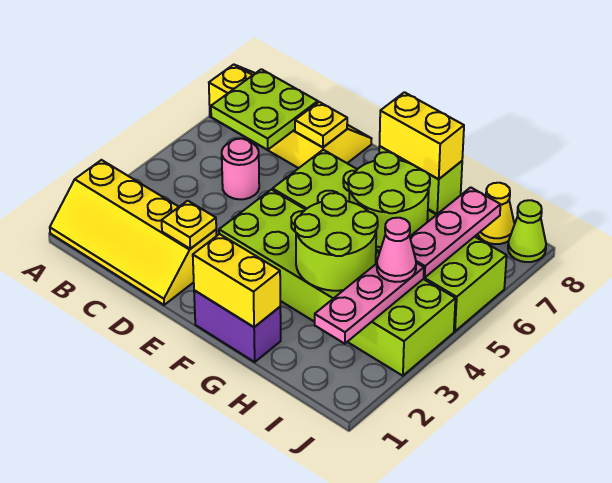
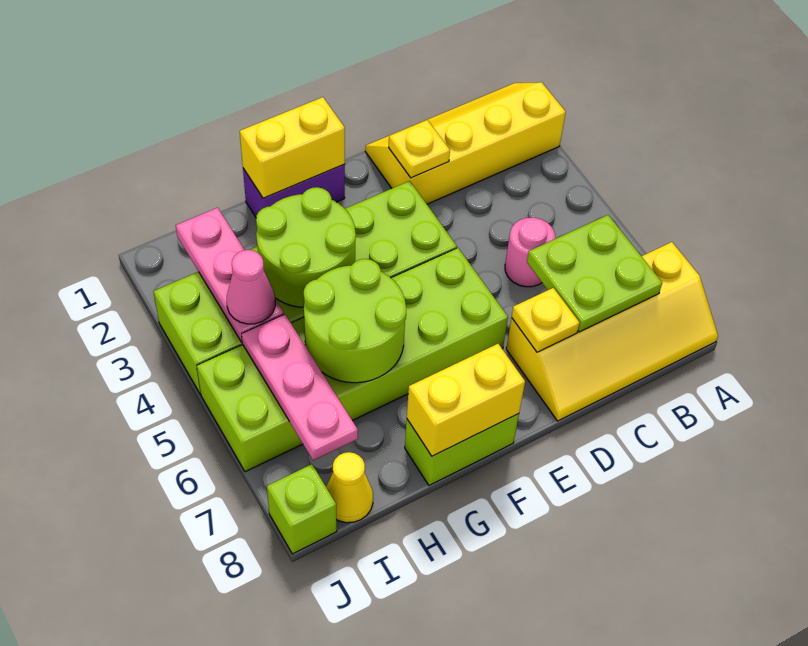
lime cone J8 level 1 -> lime brick J8 level 1

